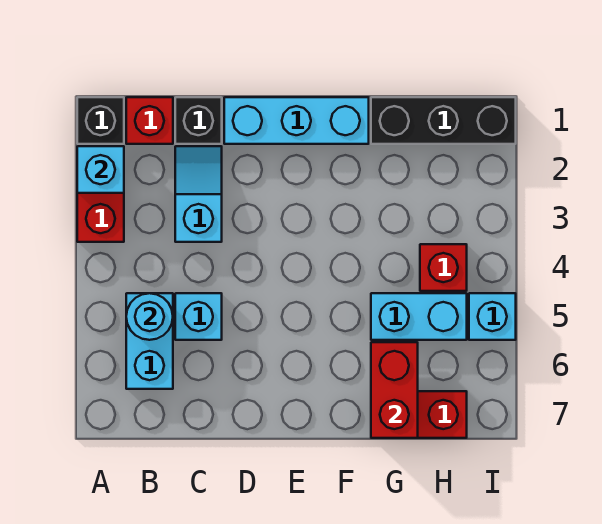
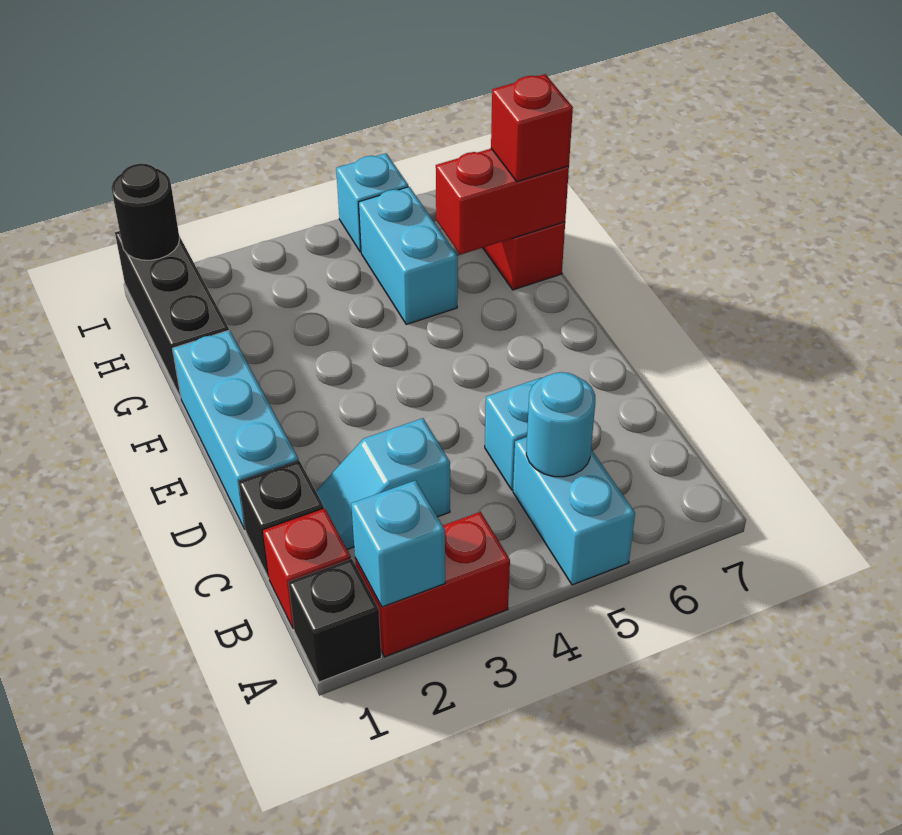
cyan brick B5:B6 level 1 -> cyan brick A5:B5 level 1
red brick H4 level 1 -> red brick G7 level 3
none -> black round brick I1 level 2

